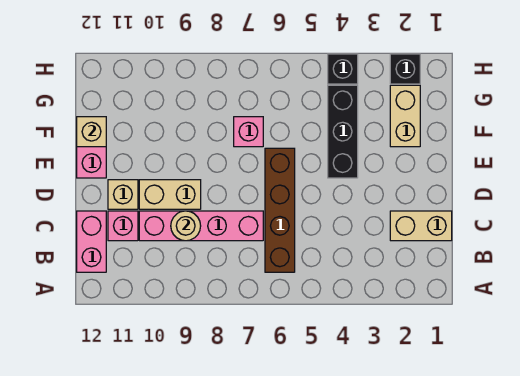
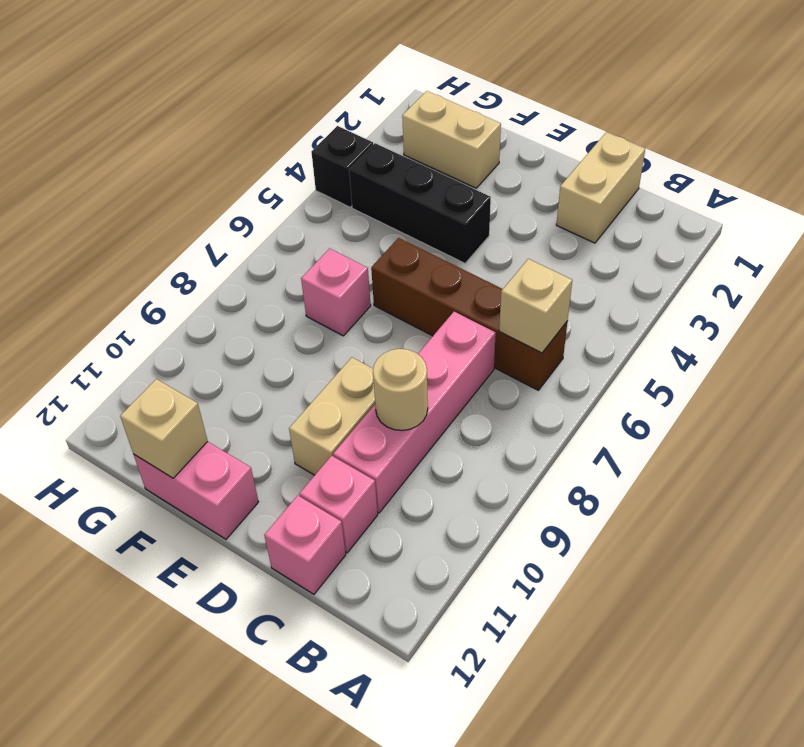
pink brick B12:C12 level 1 -> pink brick C12 level 1
tan brick D11 level 1 -> tan brick B6 level 2
black brick H2 level 1 -> none

